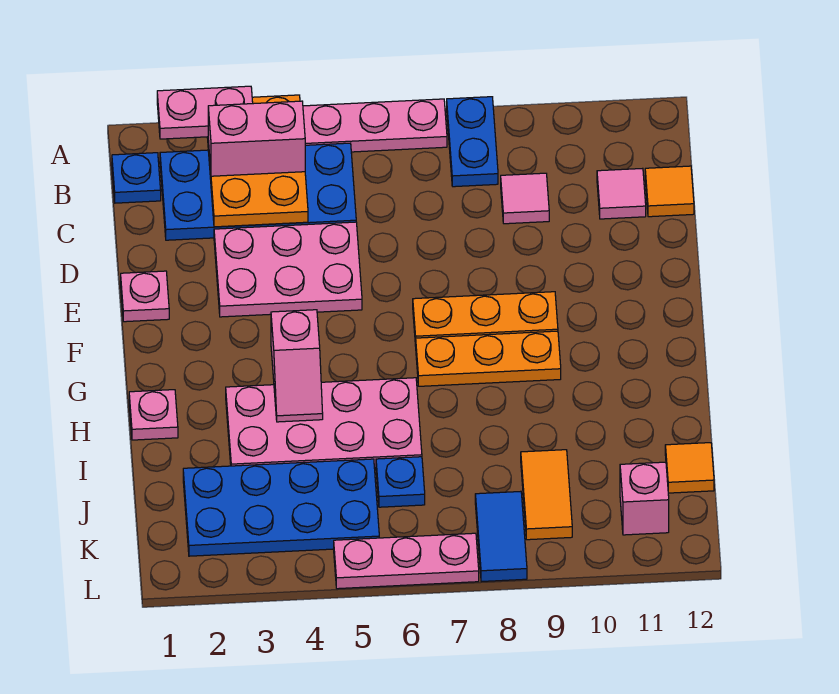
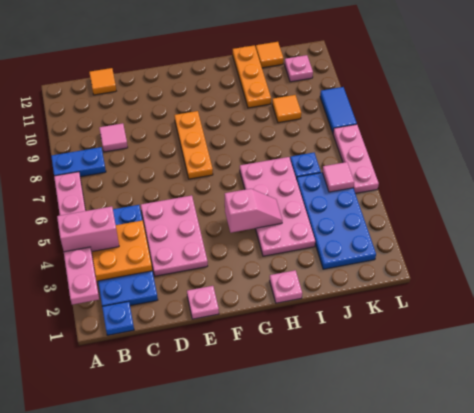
pink brick B3:B4 level 3 -> pink brick A4:B4 level 3
pink tile C11 level 1 -> pink tile K5 level 2
orange plate G7:G9 level 1 -> orange plate I10:I12 level 1
orange tile J9:K9 level 1 -> orange tile J9 level 1
blue tile K8:L8 level 1 -> blue tile L8:L9 level 1
pink brick K11 level 1 -> pink plate K11 level 1

